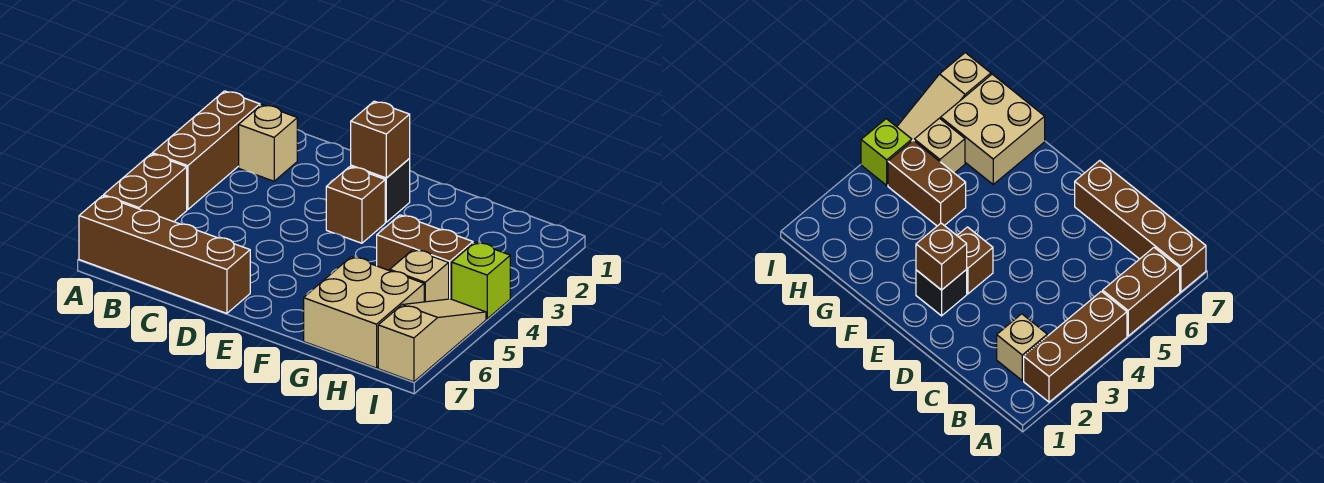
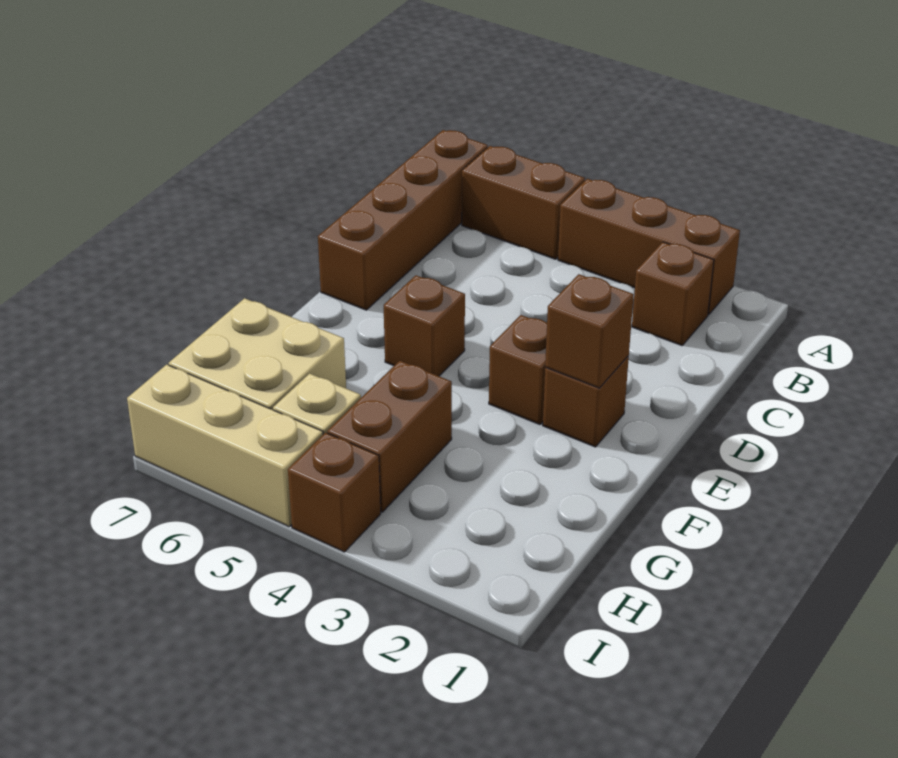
tan brick B2 level 1 -> brown brick B2 level 1
black brick E2 level 1 -> brown brick E2 level 1
none -> brown brick E5 level 1
lime brick I4 level 1 -> brown brick I4 level 1
tan slope I5:I7 level 1 top 7 -> tan brick I5:I7 level 1

